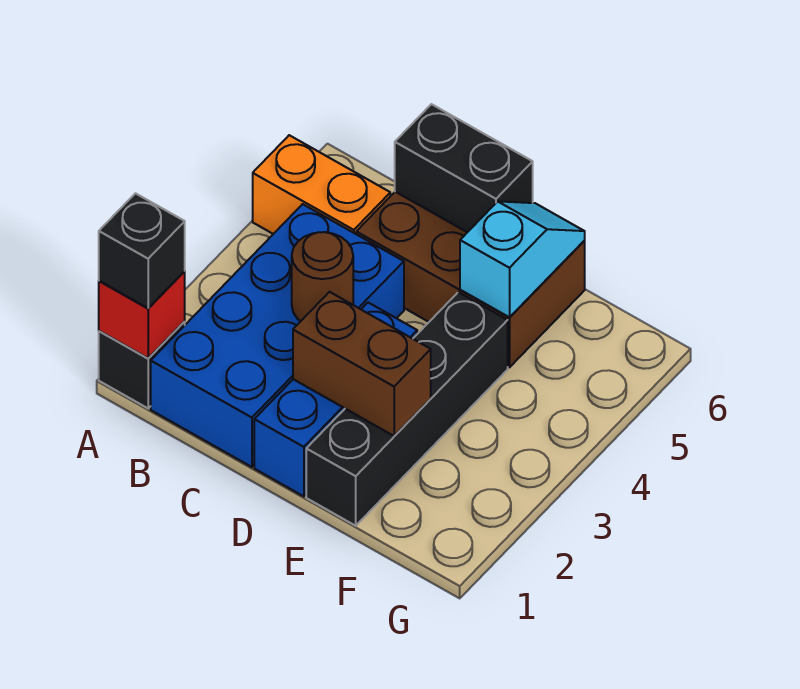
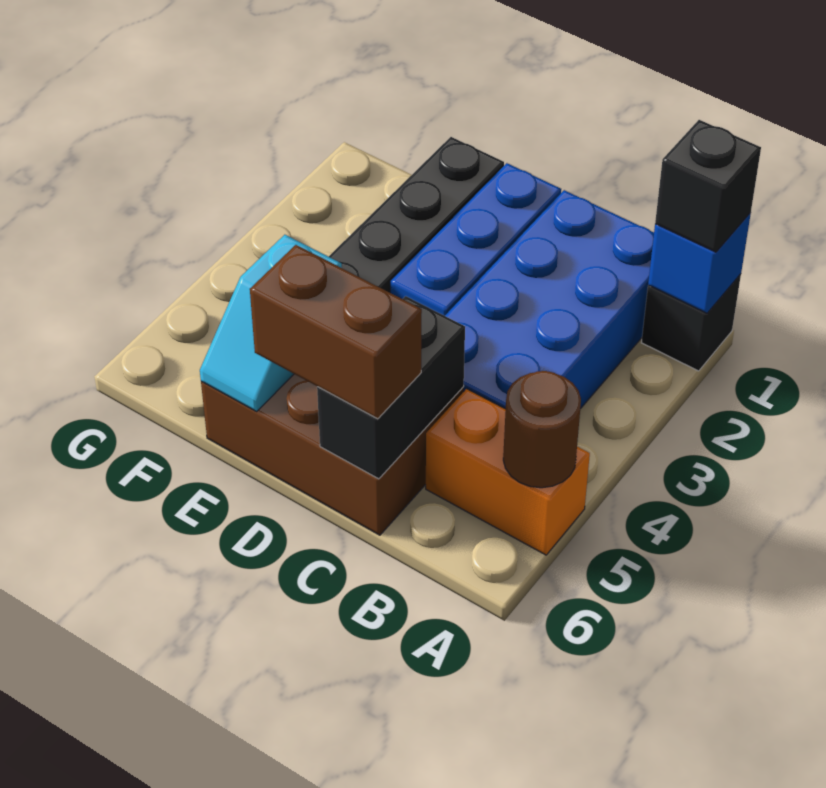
red brick A1 level 2 -> blue brick A1 level 2
brown round brick C3 level 2 -> brown round brick A5 level 2
black brick C6:D6 level 2 -> black brick C5:C6 level 2
brown brick D2:E2 level 2 -> brown brick C6:D6 level 3

